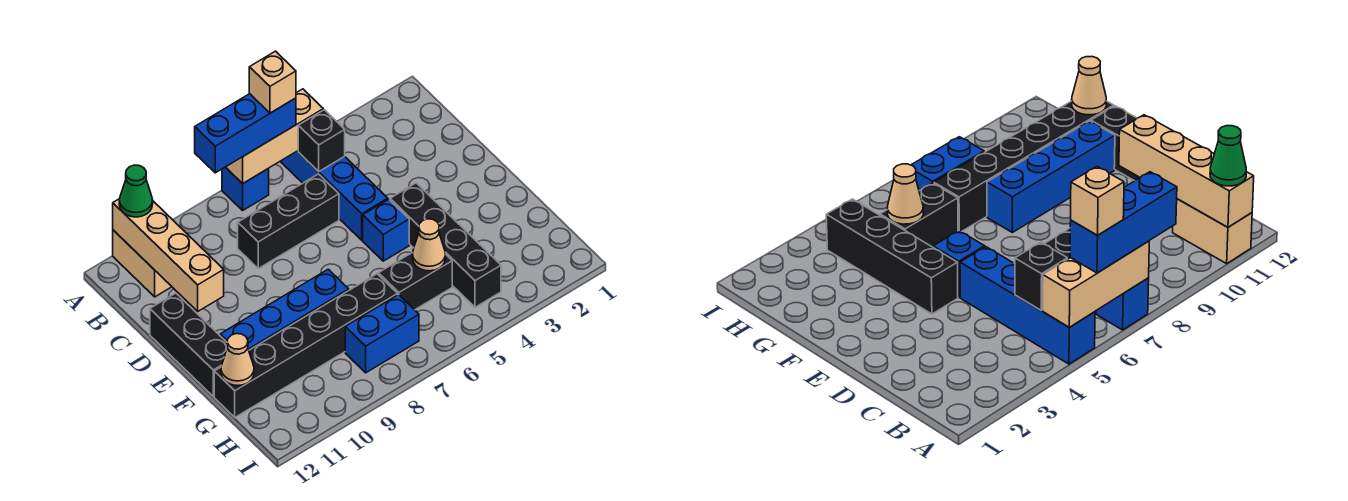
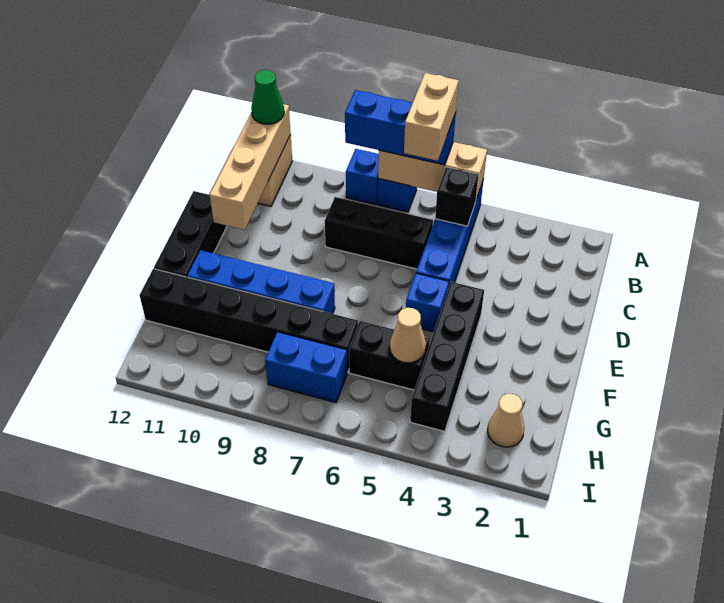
tan brick A6 level 4 -> tan brick A6:B6 level 4
none -> blue brick A8 level 1
tan cone G12 level 2 -> tan cone H2 level 1

